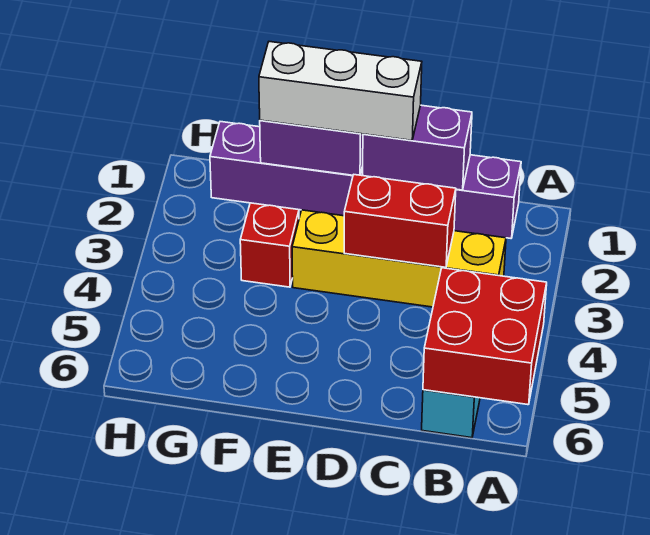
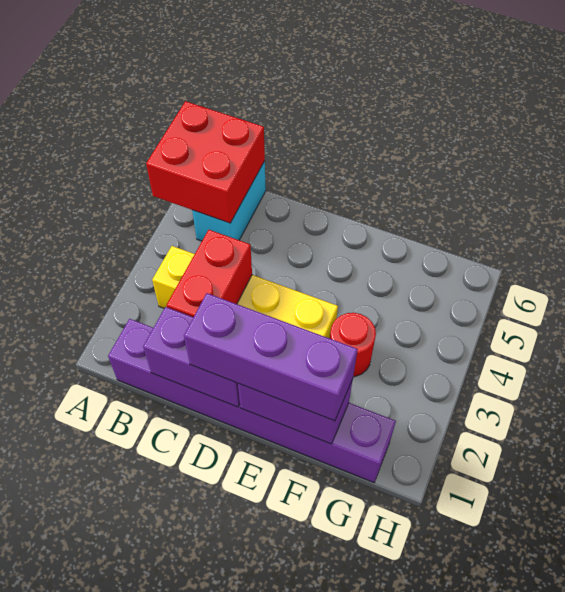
red brick C3:D3 level 2 -> red brick C2:C3 level 2
white brick D1:F1 level 3 -> purple brick D1:F1 level 3
red brick F3 level 1 -> red round brick F3 level 1

